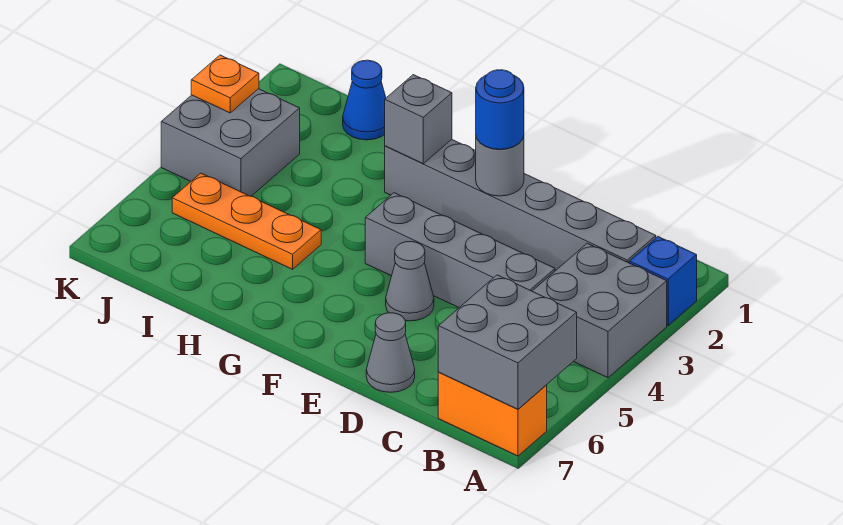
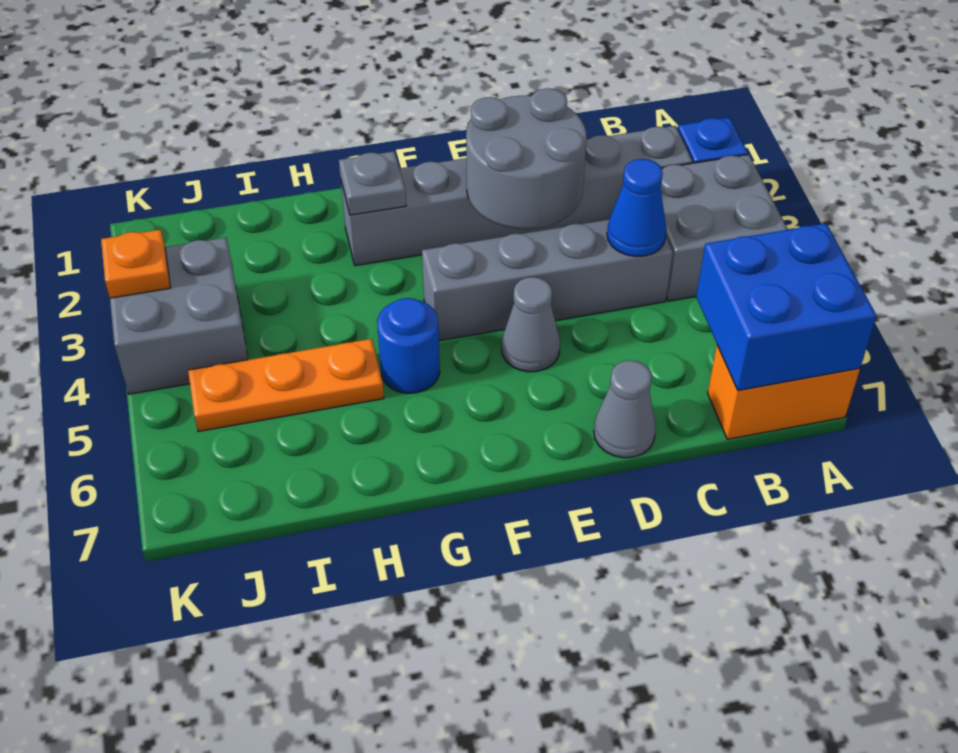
grey brick A6:B7 level 2 -> blue brick A6:B7 level 2
grey round brick E2 level 2 -> grey round brick D2:E3 level 2
blue round brick E2 level 3 -> blue round brick G5 level 1
grey brick G2 level 2 -> grey plate G2 level 2
blue cone I1 level 1 -> blue cone C4 level 2

